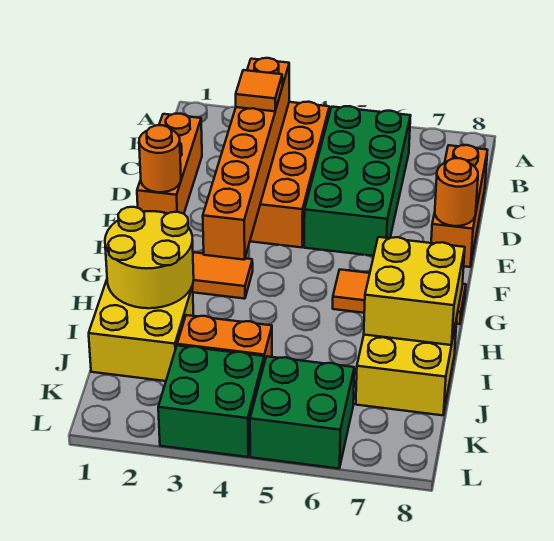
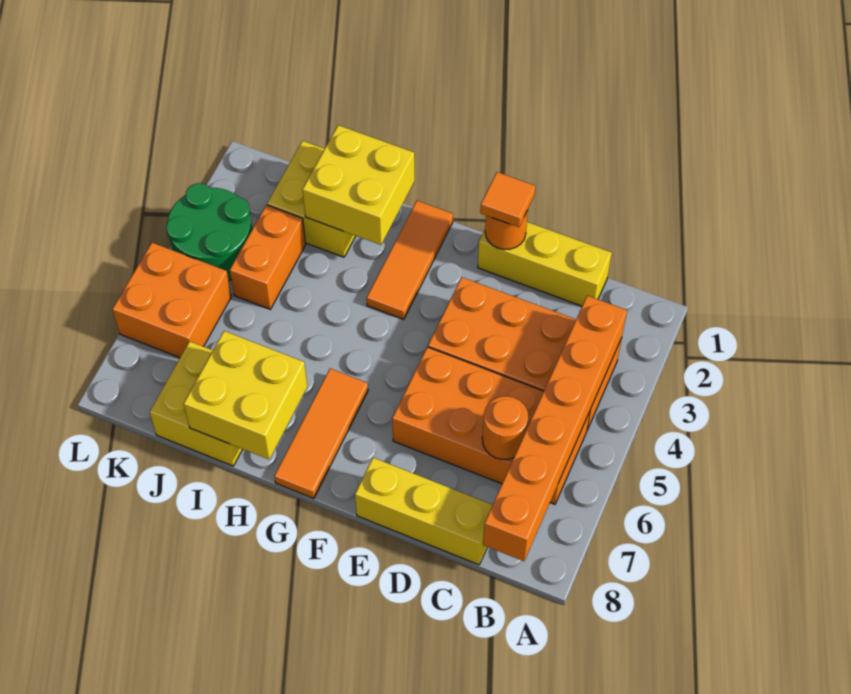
orange brick B3:G3 level 2 -> orange brick B3:B8 level 2
green brick B5:E6 level 1 -> orange brick B5:E6 level 1
orange brick C1:E1 level 1 -> yellow brick C1:E1 level 1
orange tile C3 level 3 -> orange tile E1 level 3
orange brick C8:E8 level 1 -> yellow brick C8:E8 level 1
orange round brick E8 level 2 -> orange round brick C6 level 2
yellow round brick H1:I2 level 2 -> yellow brick H1:I2 level 2
green brick K3:L4 level 1 -> green round brick K3:L4 level 1
green brick K5:L6 level 1 -> orange brick K5:L6 level 1

